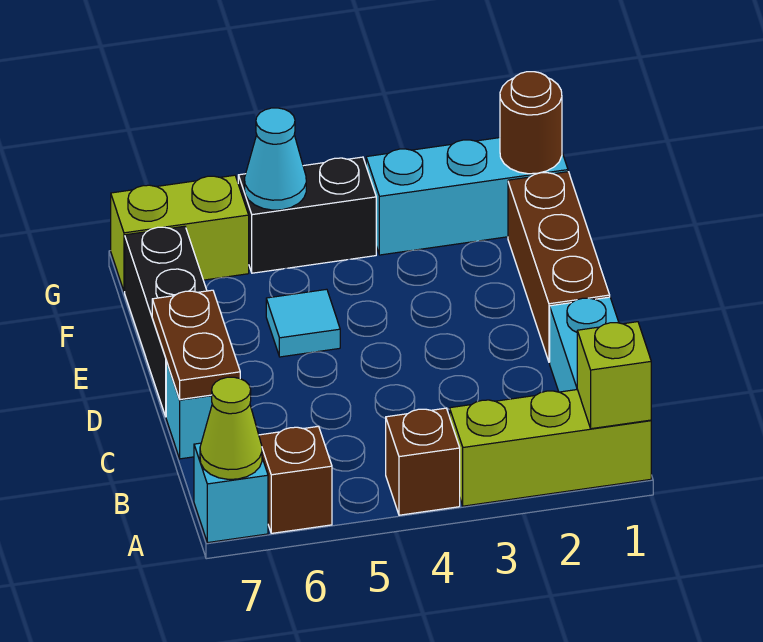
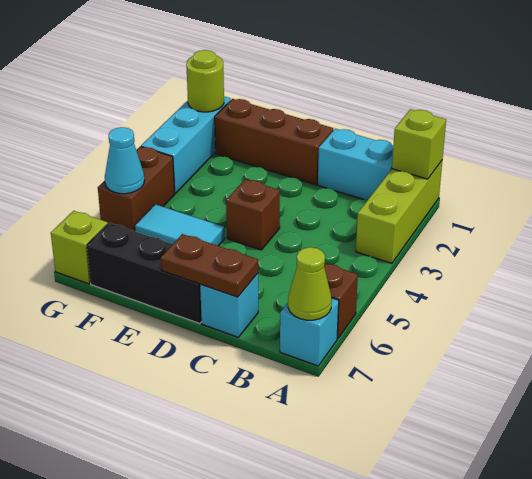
brown brick A4 level 1 -> brown brick D4 level 1
cyan tile E5 level 1 -> cyan tile E5:F5 level 1
brown round brick G1 level 2 -> lime round brick G1 level 2
black brick G4:G5 level 1 -> brown brick G4:G5 level 1
lime brick G6:G7 level 1 -> lime brick G7 level 1

